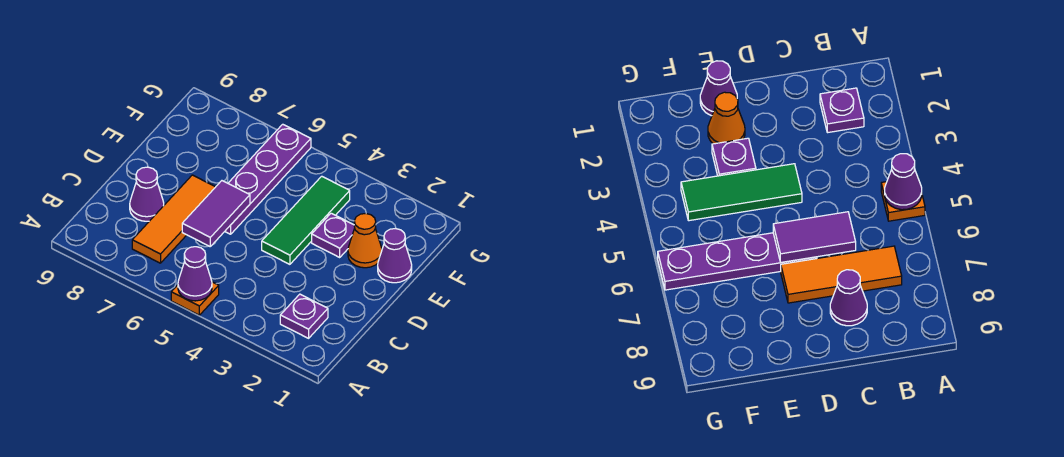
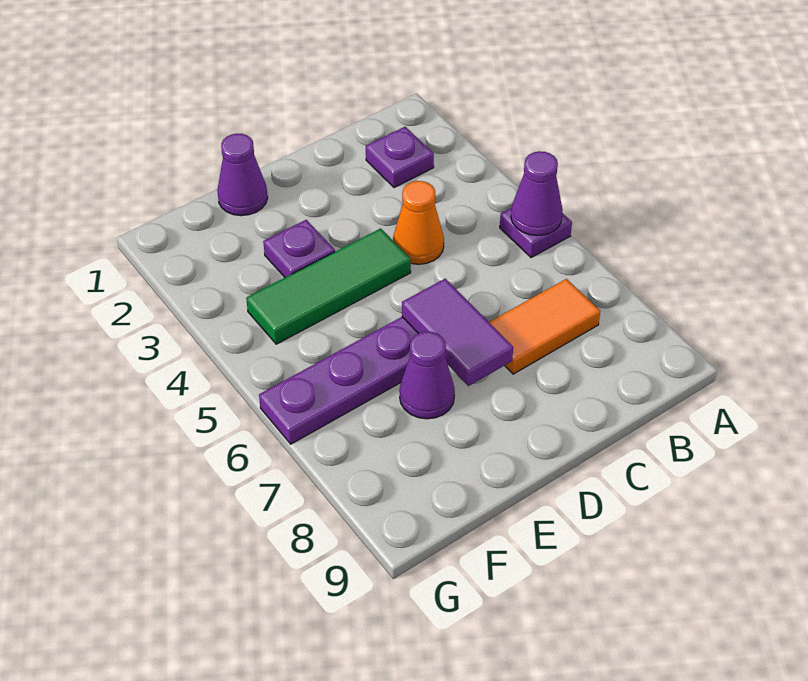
orange plate A5 level 1 -> purple plate A5 level 1
orange tile B7:D7 level 1 -> orange tile B7:C7 level 1
purple tile C6:D6 level 2 -> purple tile D6:D7 level 2
purple cone C8 level 1 -> purple cone E7 level 1
orange cone E2 level 1 -> orange cone C4 level 1

